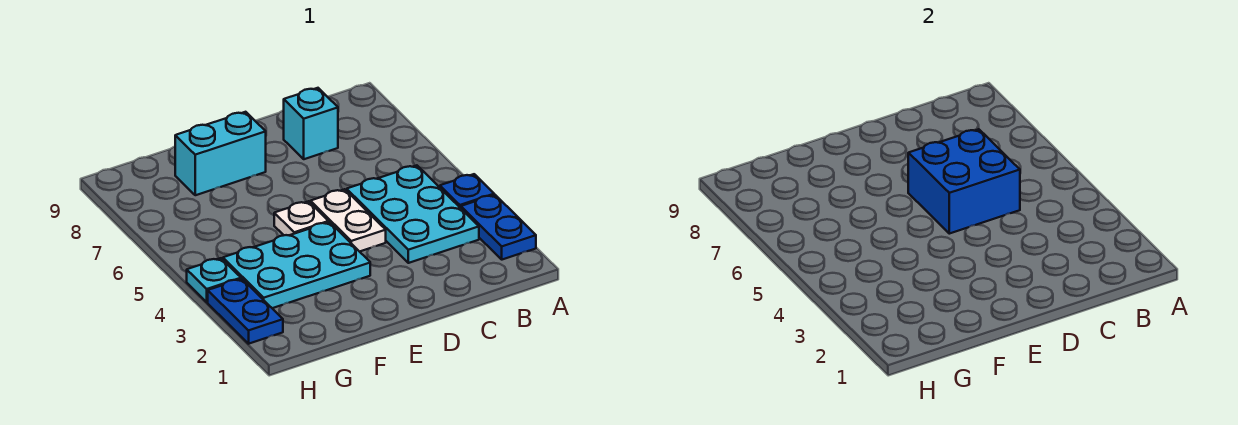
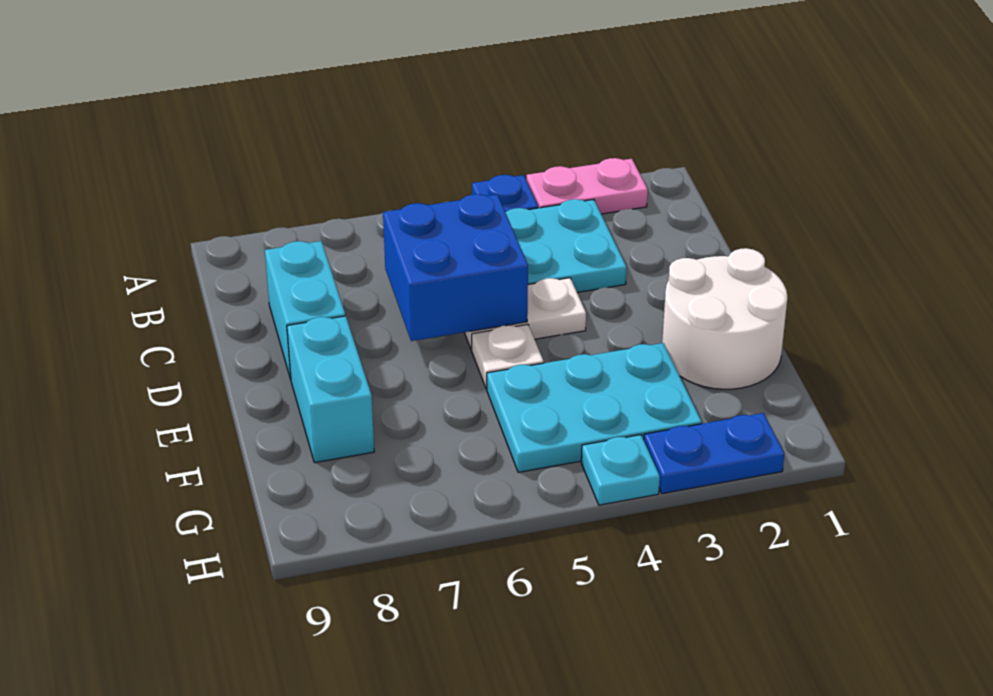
blue plate A2:A3 level 1 -> pink plate A2:A3 level 1
cyan brick C8 level 1 -> cyan brick C8:D8 level 1
none -> white round brick E1:F2 level 1
cyan plate E3:G4 level 1 -> cyan plate F3:G5 level 1

